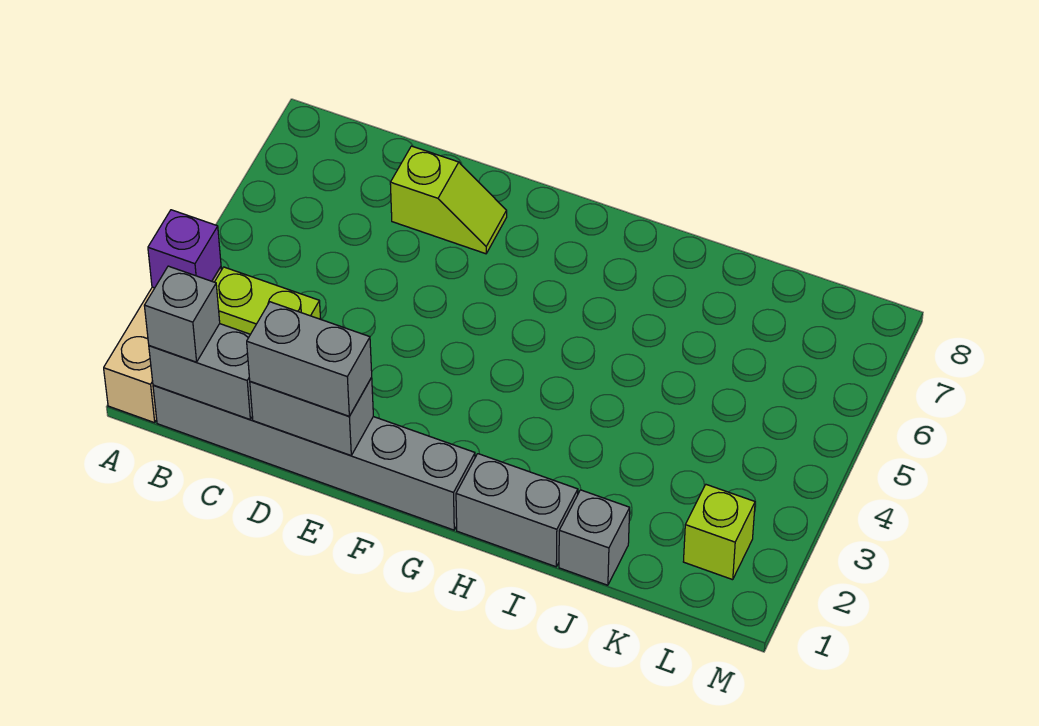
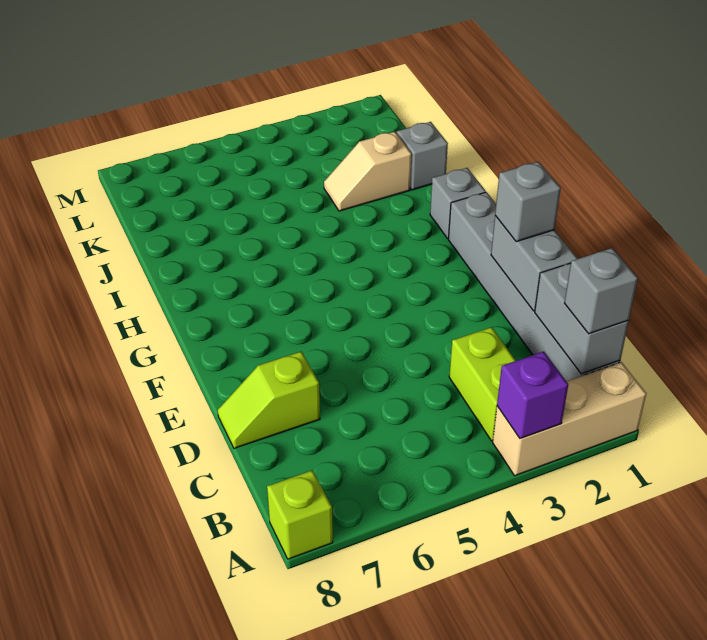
grey brick D1:E1 level 3 -> grey brick E1 level 3
lime slope D7:E7 level 1 top D -> lime slope D7:D8 level 1 top 7
grey brick H1:I1 level 1 -> grey brick H1 level 1
none -> tan slope J2:J3 level 1 top 2
lime brick L2 level 1 -> lime brick A8 level 1

